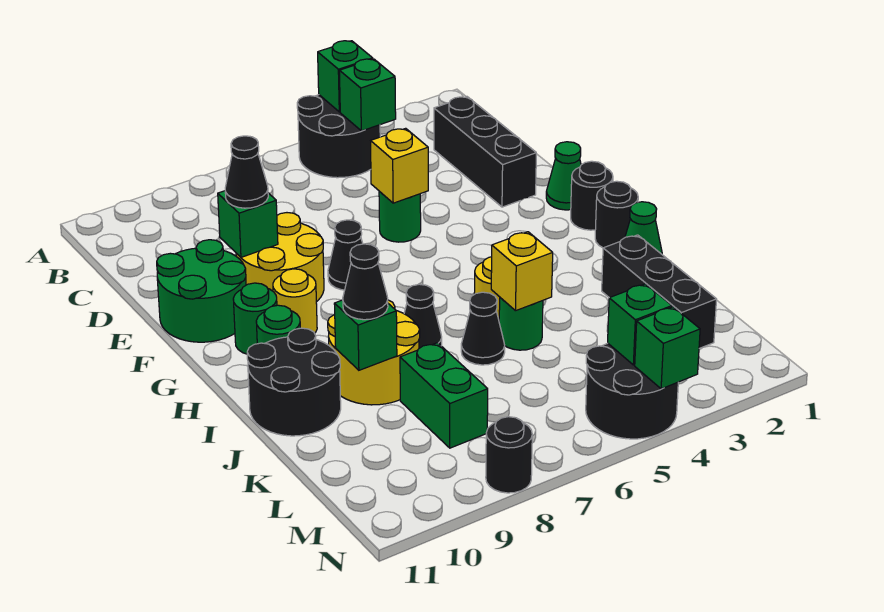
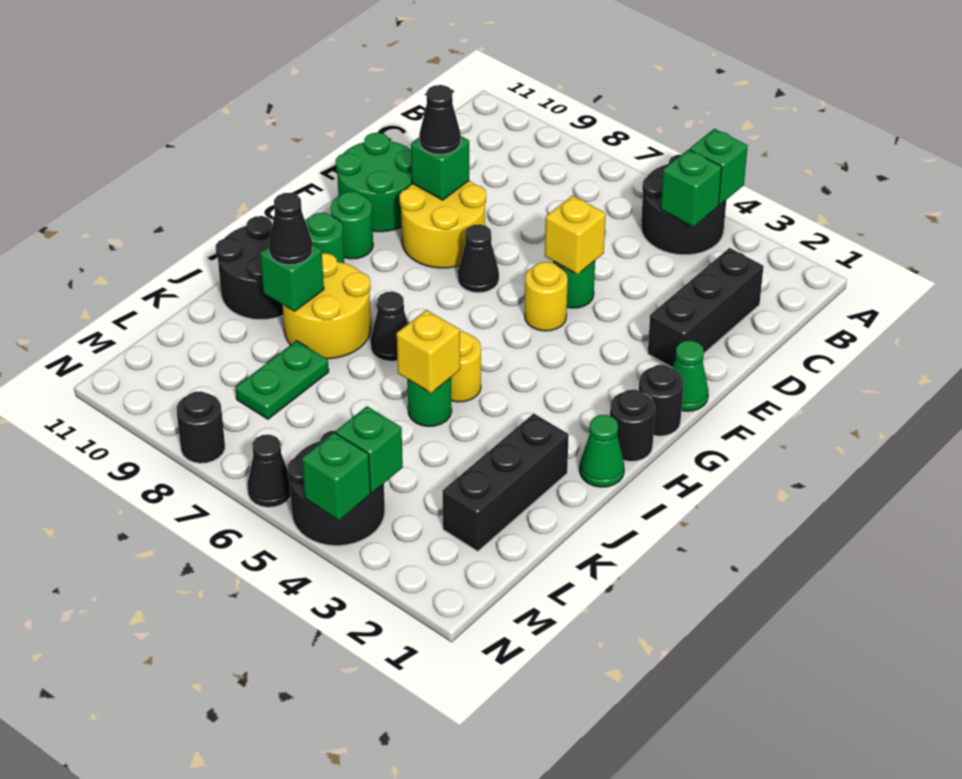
yellow round brick G9 level 1 -> yellow round brick F5 level 1
black cone J6 level 1 -> black cone N6 level 1
green brick K8:L8 level 1 -> green plate K8:L8 level 1

